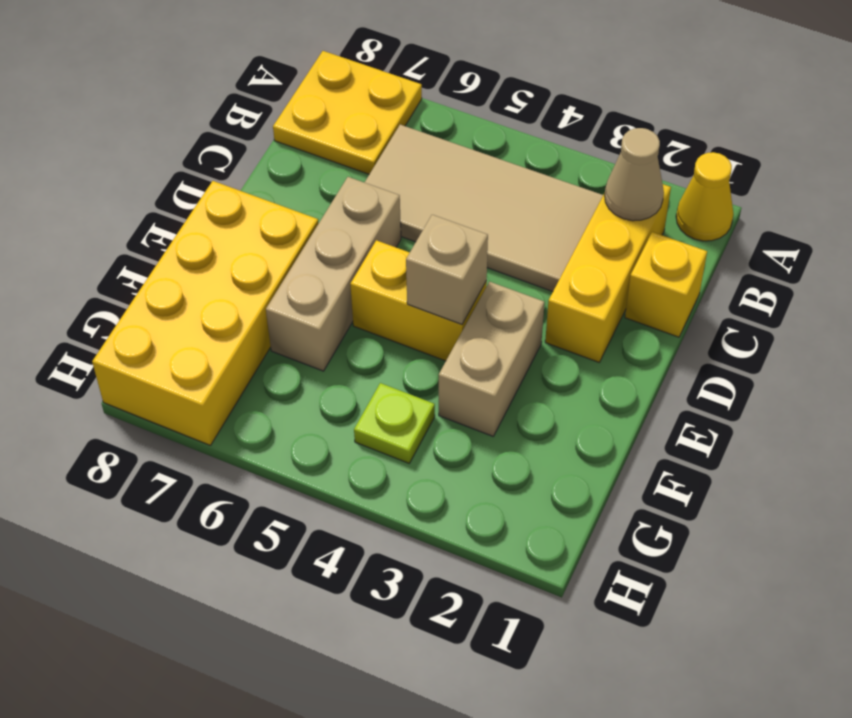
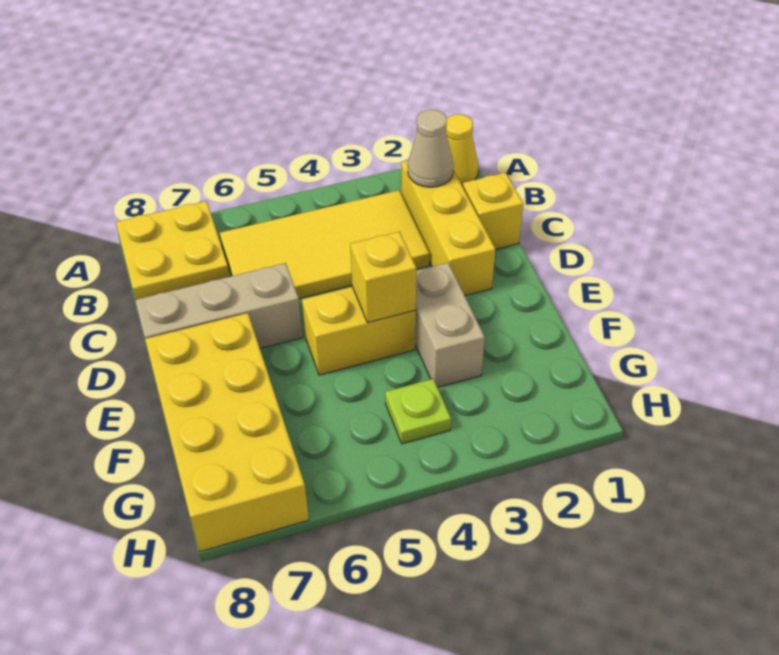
tan tile B3:C6 level 1 -> yellow tile B3:C6 level 1
tan brick D6:F6 level 1 -> tan brick D6:D8 level 1
tan brick E4 level 2 -> yellow brick E4 level 2

